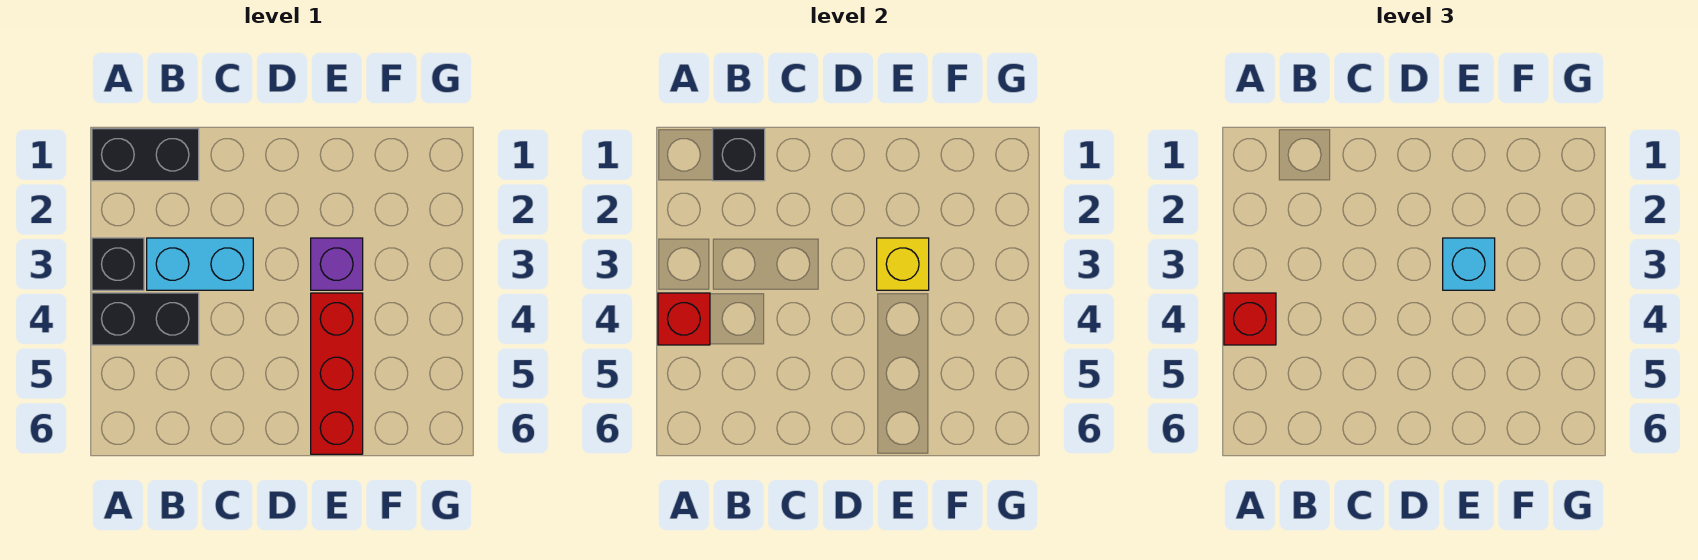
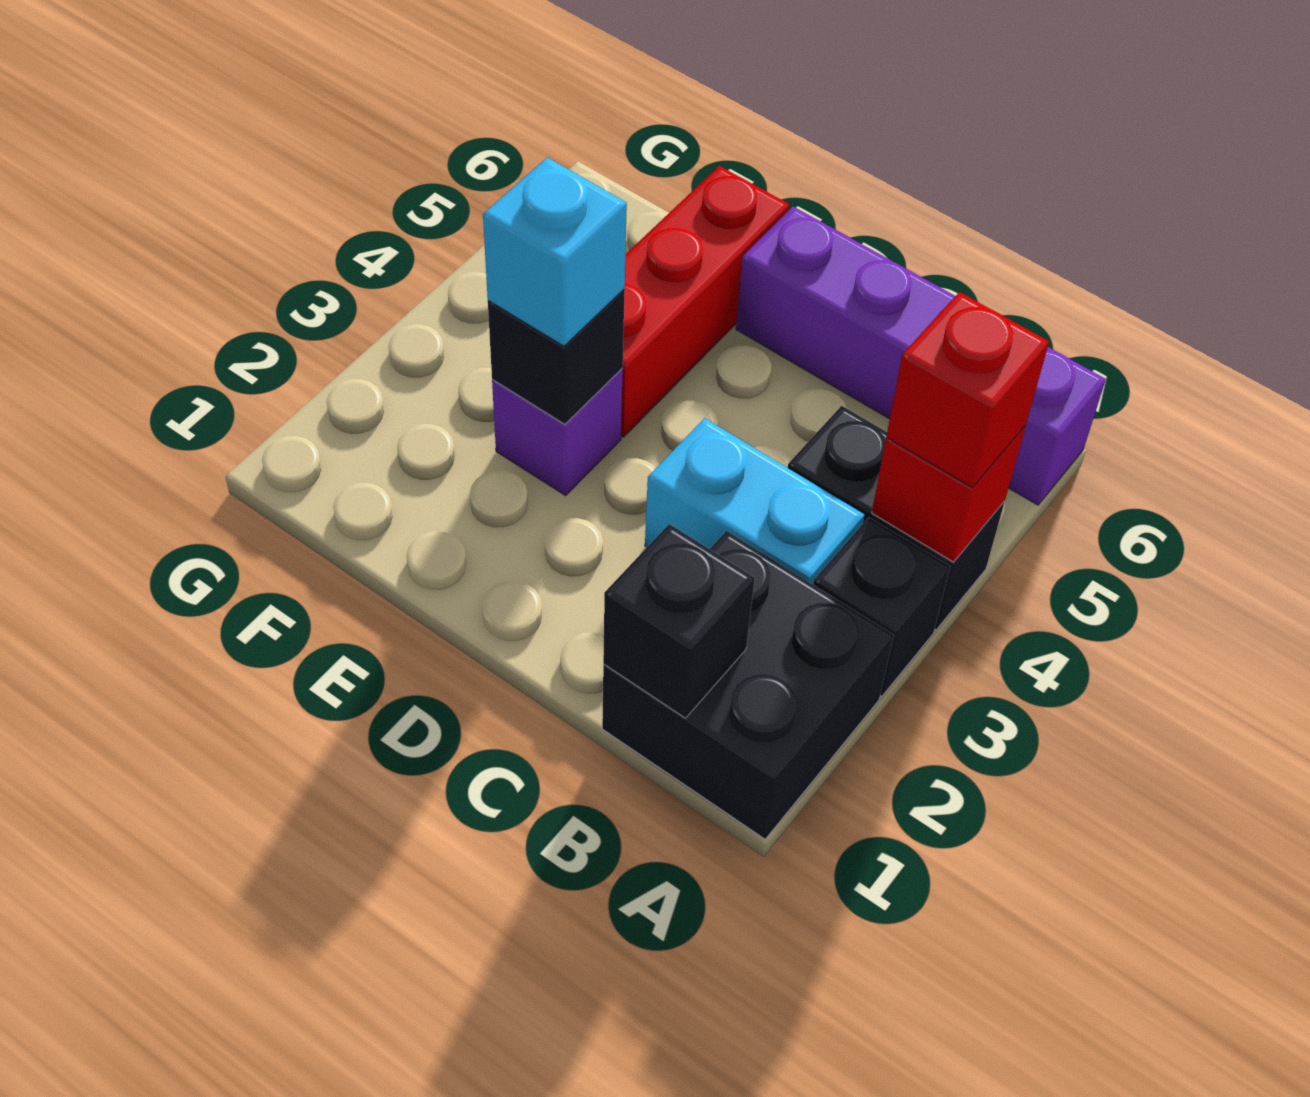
black brick A1:B1 level 1 -> black brick A1:B2 level 1
none -> purple brick A6:D6 level 1
yellow brick E3 level 2 -> black brick E3 level 2

